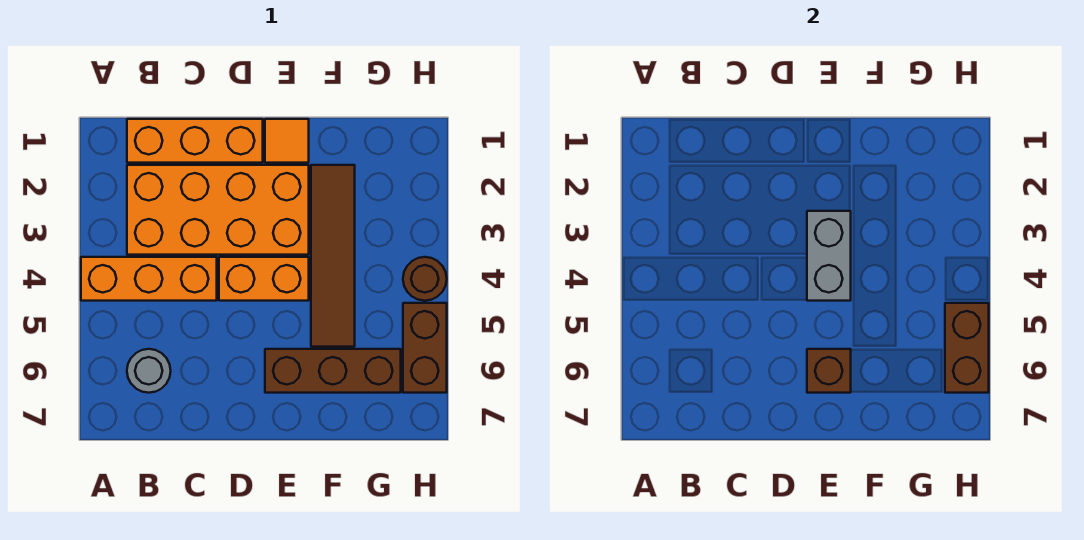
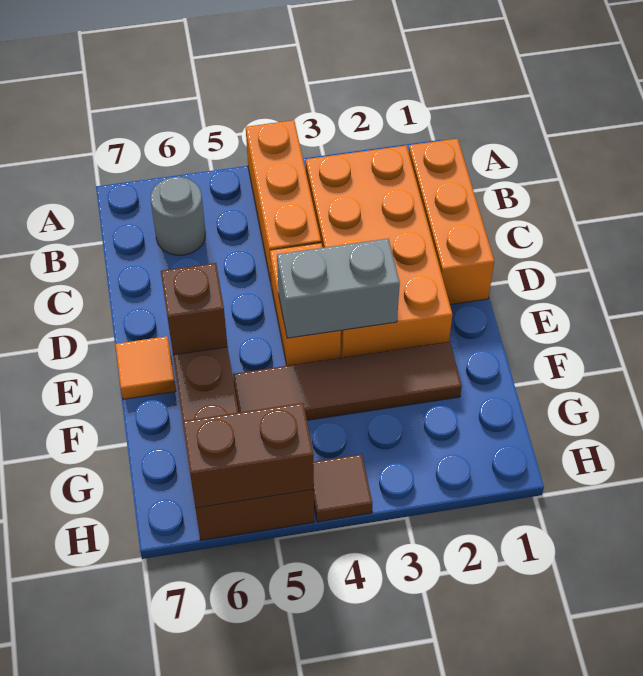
orange tile E1 level 1 -> orange tile E7 level 1
brown round brick H4 level 1 -> brown tile H4 level 1

